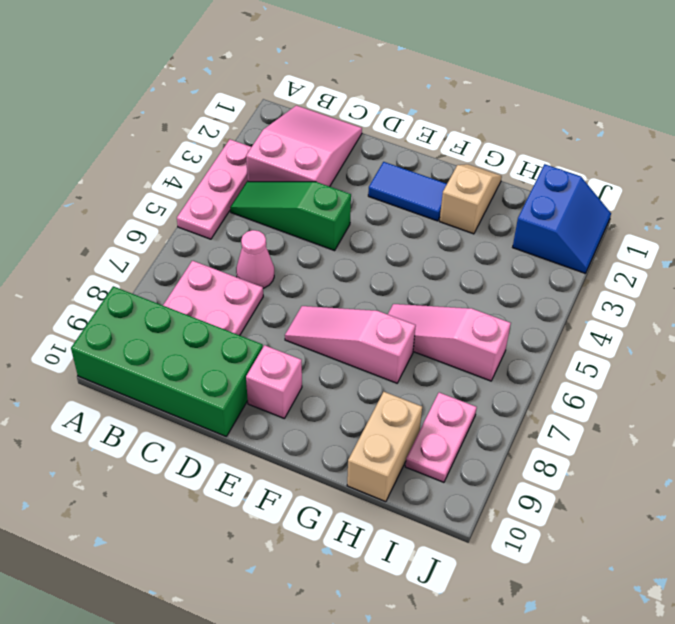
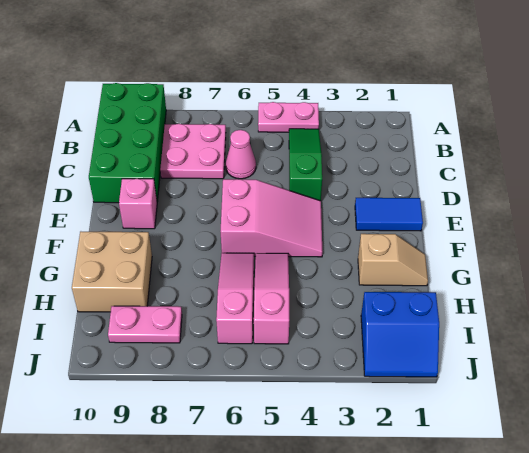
pink plate A3:A5 level 1 -> pink plate A4:A5 level 1
pink slope B1:C3 level 1 top 3 -> pink slope E4:F6 level 1 top 6
blue tile E2:F2 level 1 -> blue tile E1:E2 level 1
pink slope E7:G7 level 1 top G -> pink slope G5:I5 level 1 top I
tan brick H9:H10 level 1 -> tan brick G9:H10 level 1

